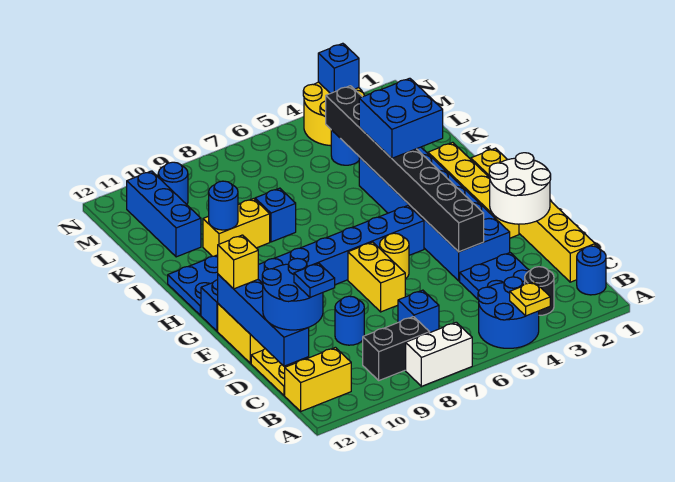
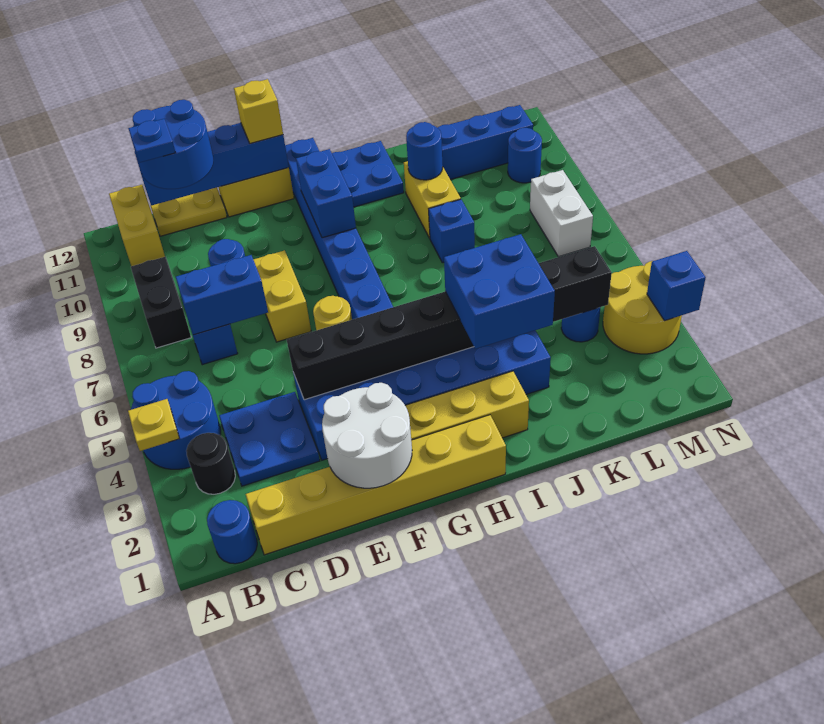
white brick A7:A8 level 1 -> white brick M7:M8 level 1
none -> blue brick C7:D7 level 2
yellow brick E7:F7 level 1 -> yellow brick E7:E8 level 1
none -> blue brick G9:G10 level 2

